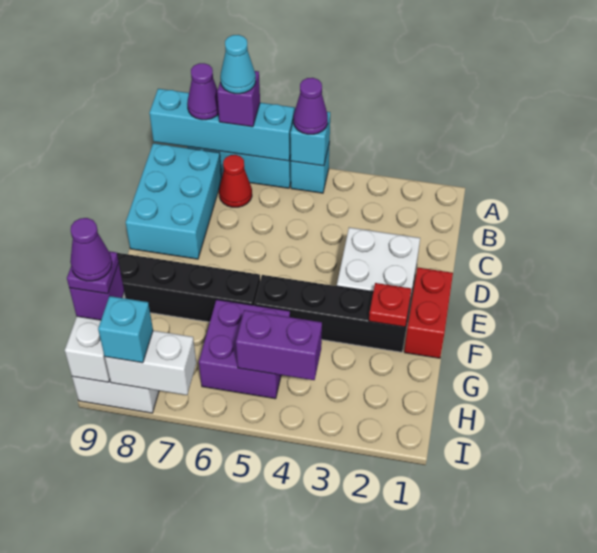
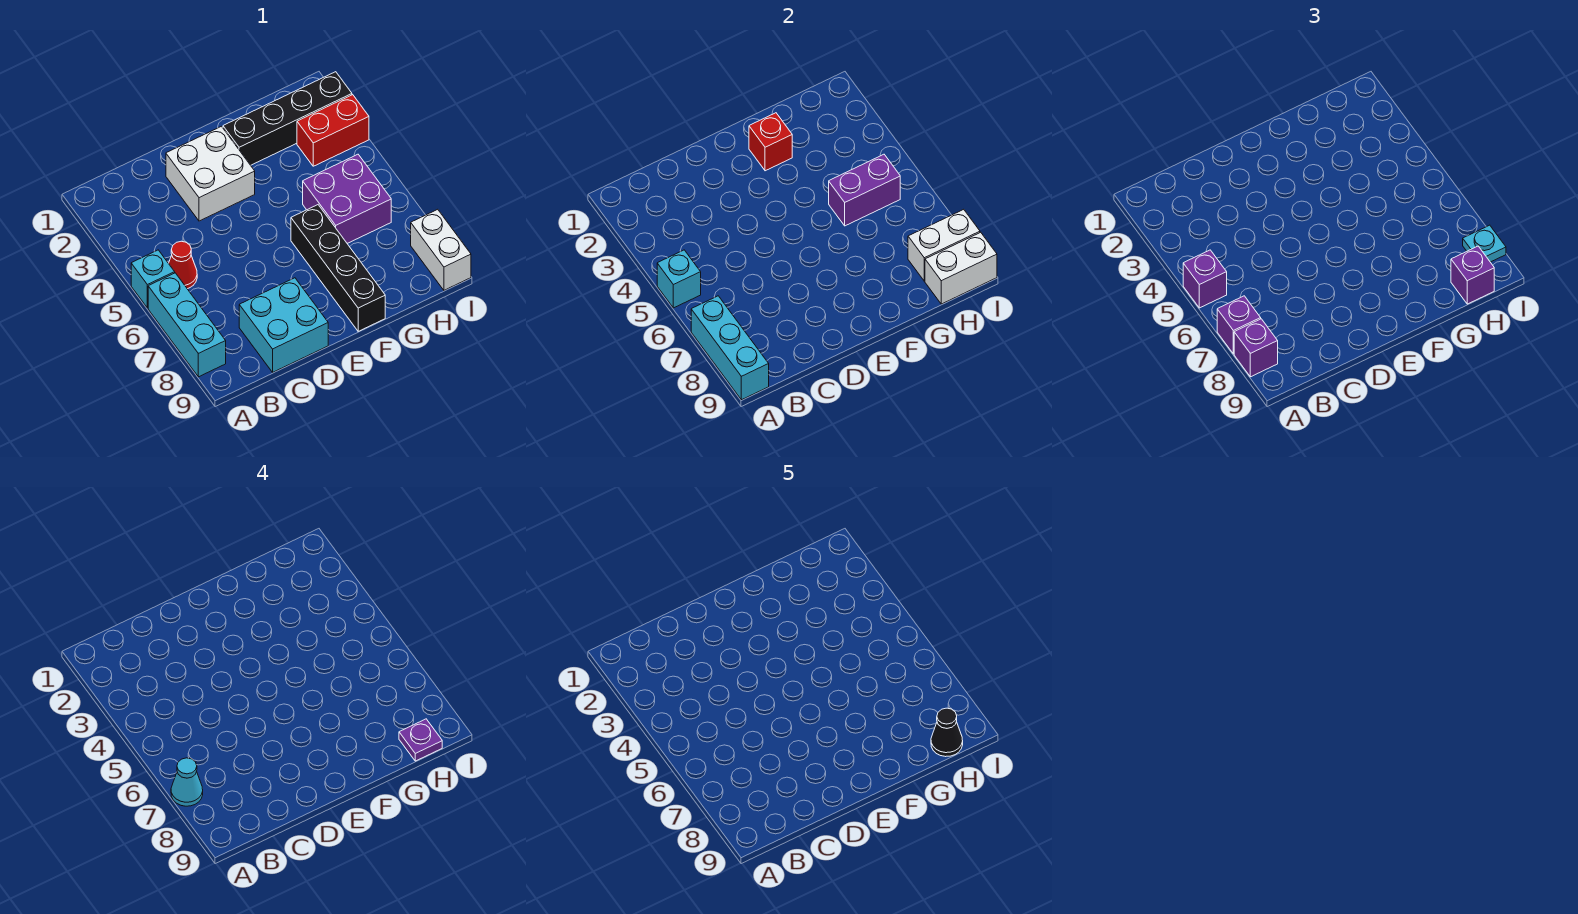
purple cone A5 level 3 -> purple brick A5 level 3
cyan brick A6:A9 level 2 -> cyan brick A7:A9 level 2
purple cone A8 level 3 -> purple brick A8 level 3
red cone B7 level 1 -> red cone B5 level 1
cyan brick B8:D9 level 1 -> cyan brick C8:D9 level 1
red brick E1:F1 level 1 -> red brick H3:I3 level 1
black brick F2:F5 level 1 -> black brick F2:I2 level 1
red plate F2 level 2 -> red brick F2 level 2
purple brick H4:H5 level 2 -> purple brick G5:H5 level 2
purple cone H9 level 5 -> black cone H9 level 5
white brick I7:I8 level 2 -> white brick H8:I8 level 2
cyan brick I8 level 3 -> cyan plate I8 level 3

